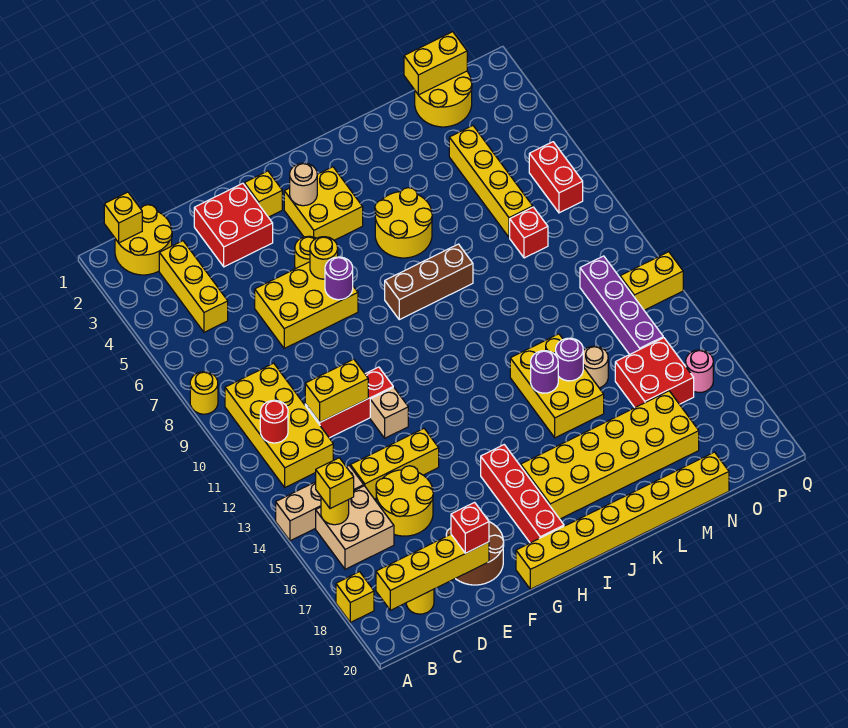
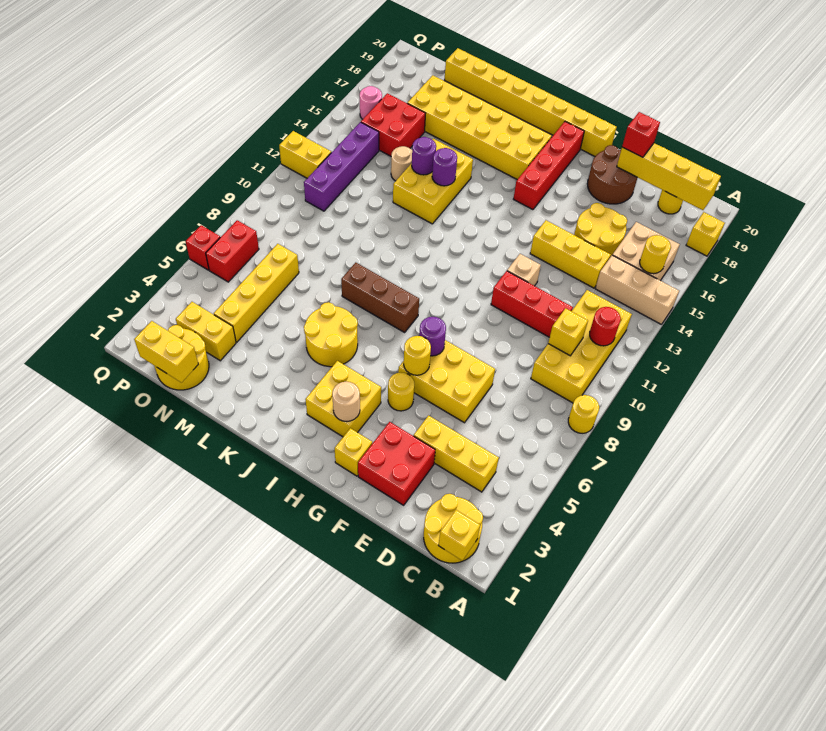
yellow brick B15 level 3 -> yellow brick C10 level 2
yellow brick C3:C5 level 1 -> yellow brick C4:E4 level 1
yellow brick D11:E11 level 2 -> yellow brick N3:O3 level 1
red brick N8 level 1 -> red brick Q6 level 1

